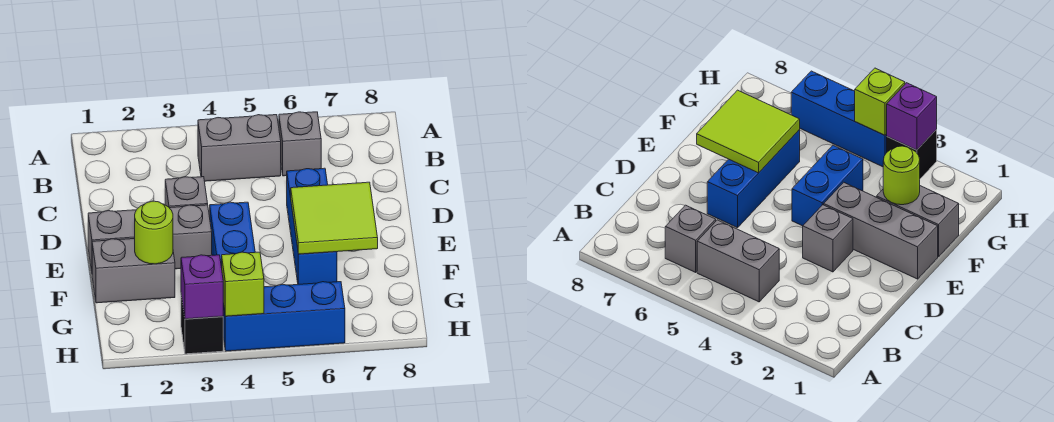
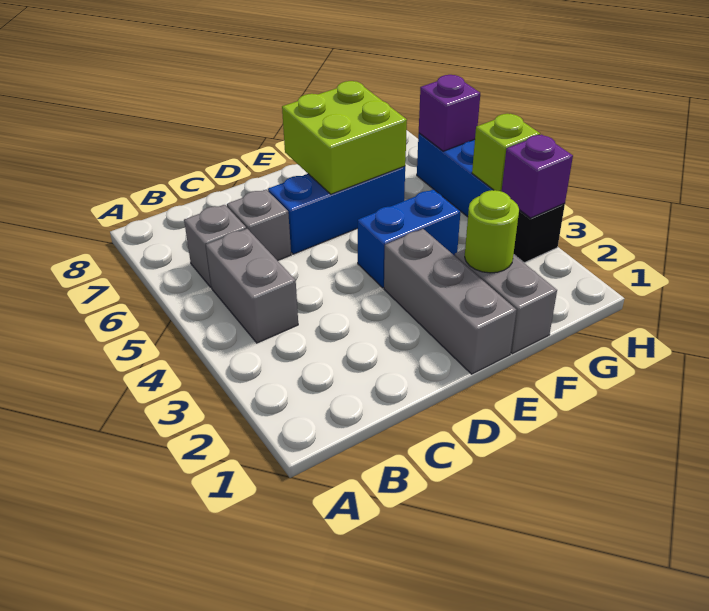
grey brick D3 level 1 -> grey brick C6 level 1
lime tile E6:F7 level 2 -> lime brick E6:F7 level 2
none -> purple brick H6 level 2

